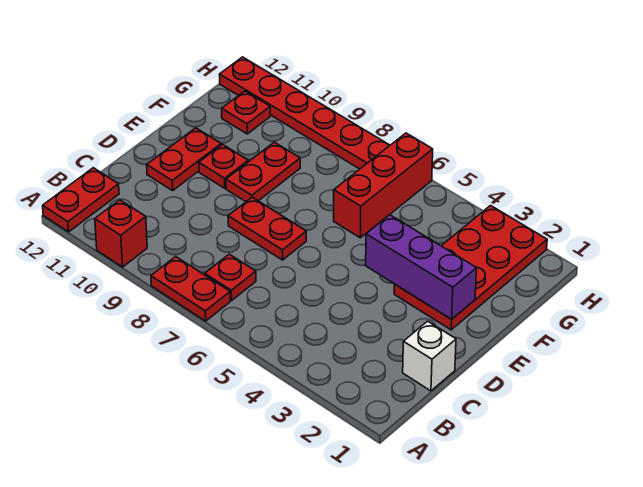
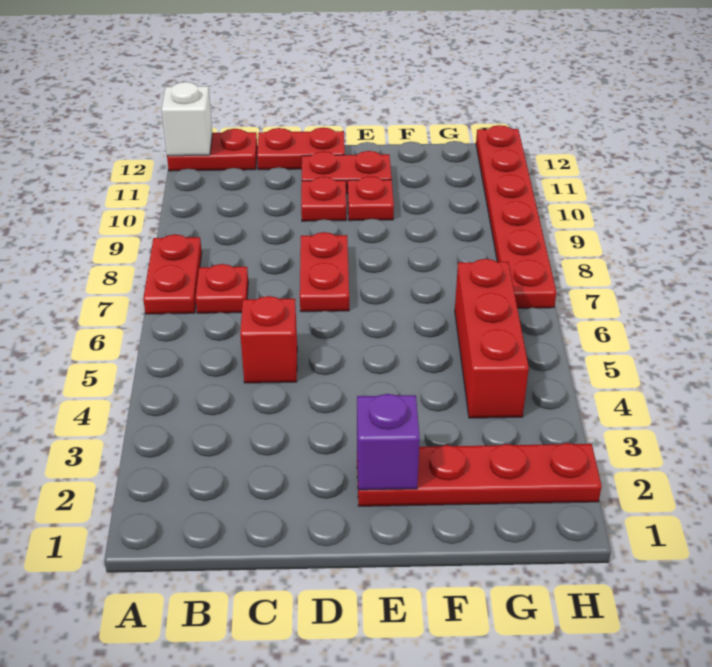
red brick A10 level 1 -> red brick C5 level 1
white brick C1 level 1 -> white brick A12 level 2
red plate E2:H3 level 1 -> red plate E2:H2 level 1
purple brick E2:E4 level 2 -> purple brick E2 level 2
red plate E9:F9 level 1 -> red plate C12:D12 level 1
red brick F6:H6 level 1 -> red brick G4:G6 level 1
red plate G11 level 1 -> red plate D10 level 1

